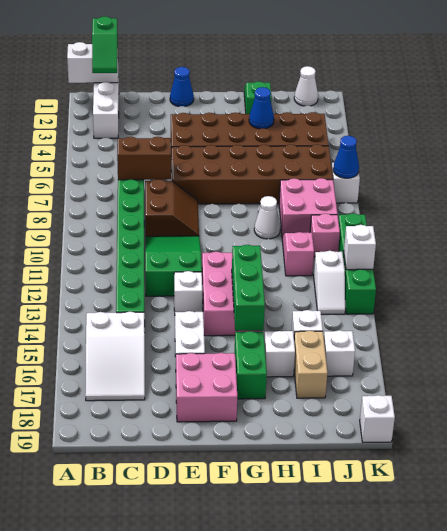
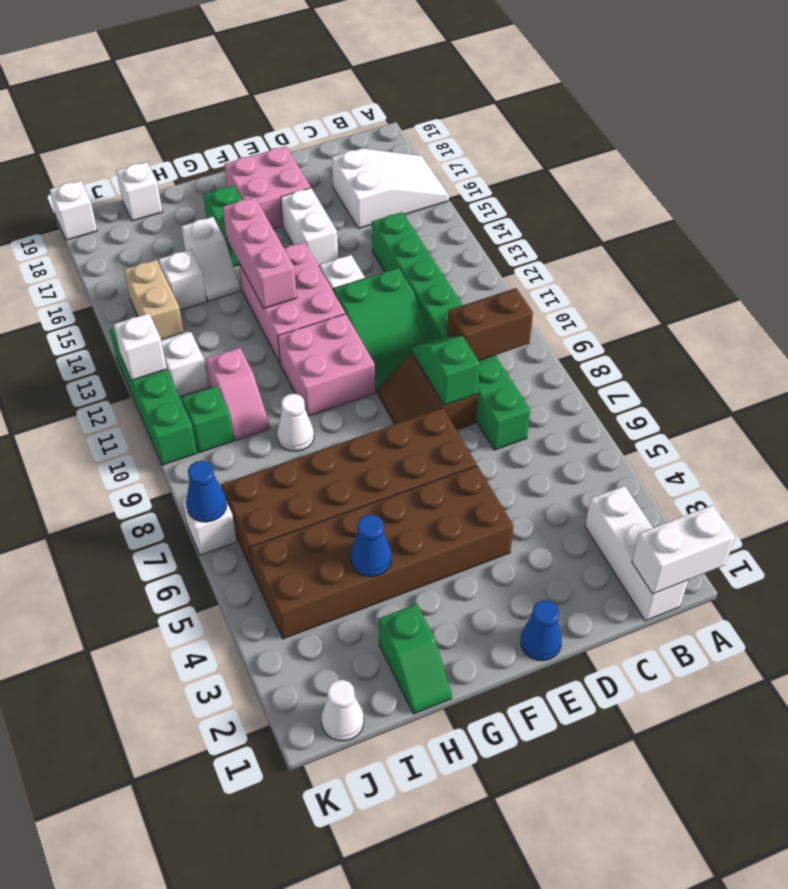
green slope B1:B2 level 3 top 1 -> green slope D8:D9 level 2 top 8
white slope B15:C17 level 1 top 15 -> white slope A16:C17 level 1 top C
brown brick C7:D7 level 2 -> brown brick B9:C9 level 2
green brick G13:G15 level 2 -> pink brick G13:G15 level 2
pink brick I8:J9 level 1 -> pink brick F10:G11 level 1
tan brick I16:I17 level 1 -> tan brick J14:J15 level 1
pink brick J10 level 1 -> green brick J10 level 1
white brick J16 level 1 -> white brick I19 level 1

